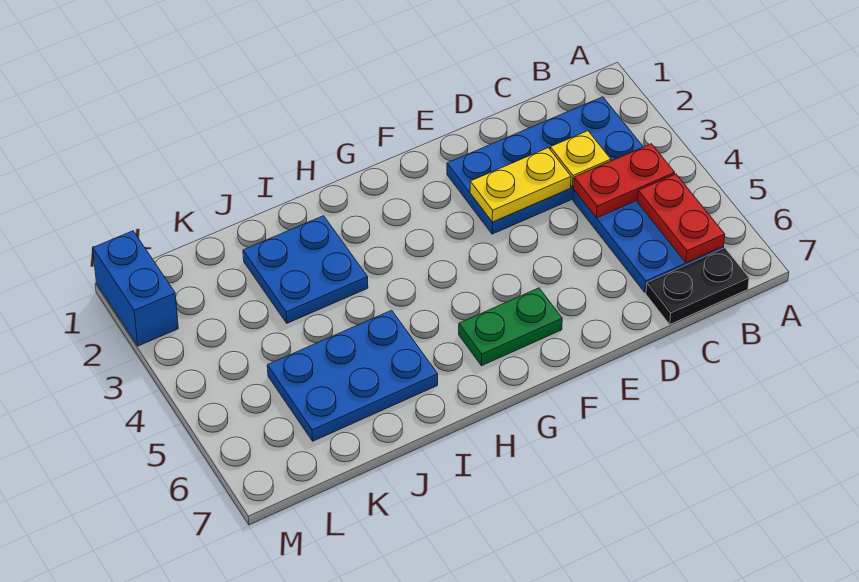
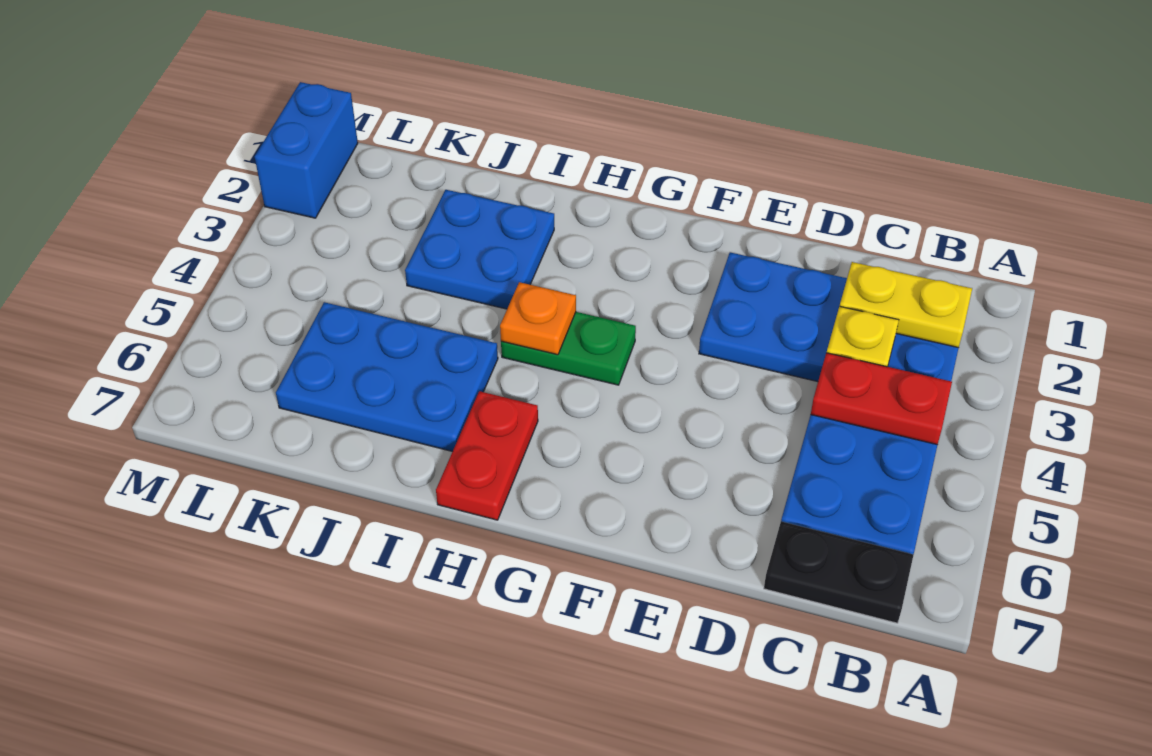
red plate B5:B6 level 2 -> red plate H6:H7 level 1
yellow plate D3:E3 level 2 -> yellow plate B2:C2 level 2
green plate F6:G6 level 1 -> green plate G4:H4 level 1
none -> orange plate H4 level 2

